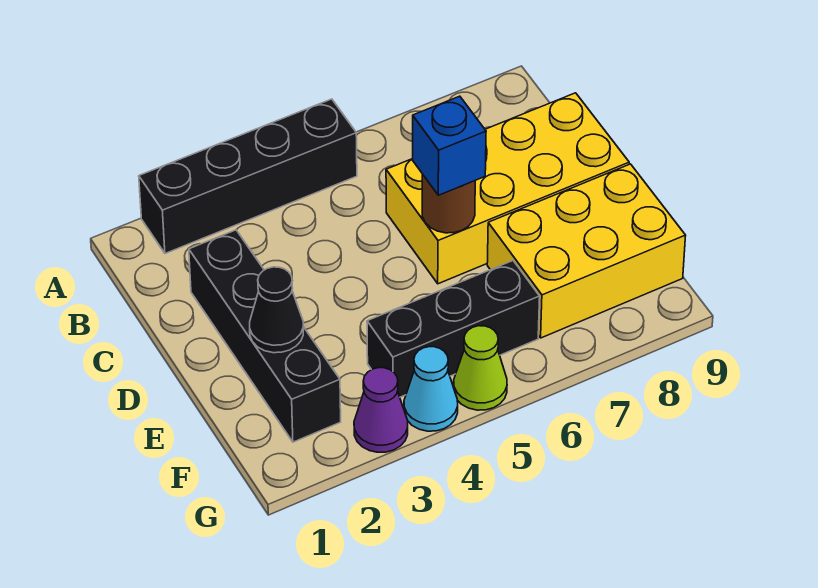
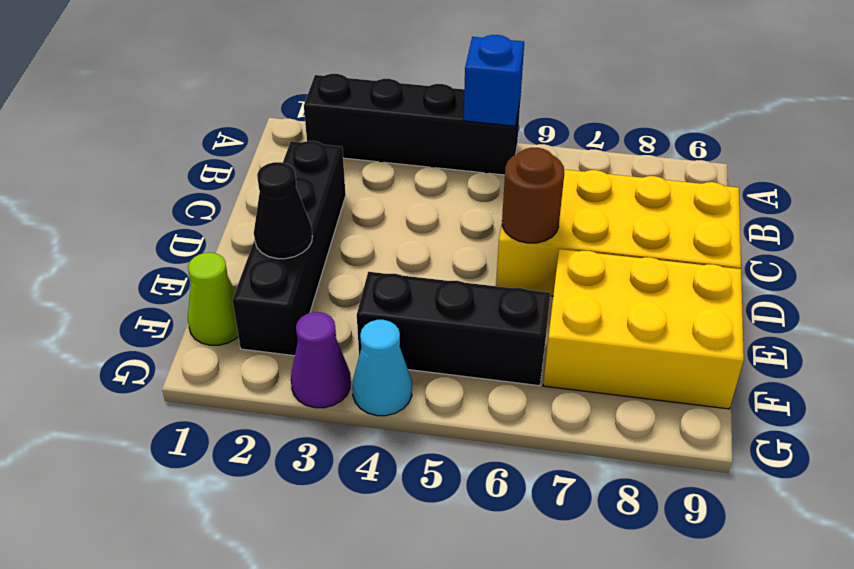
blue brick D6 level 3 -> blue brick A5 level 2
lime cone G5 level 1 -> lime cone F1 level 1

